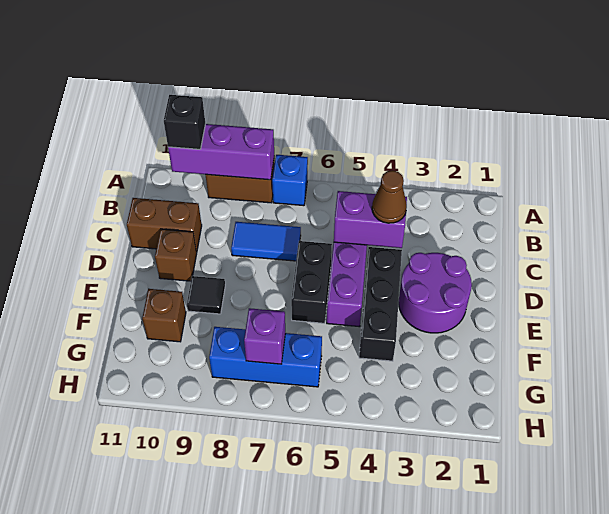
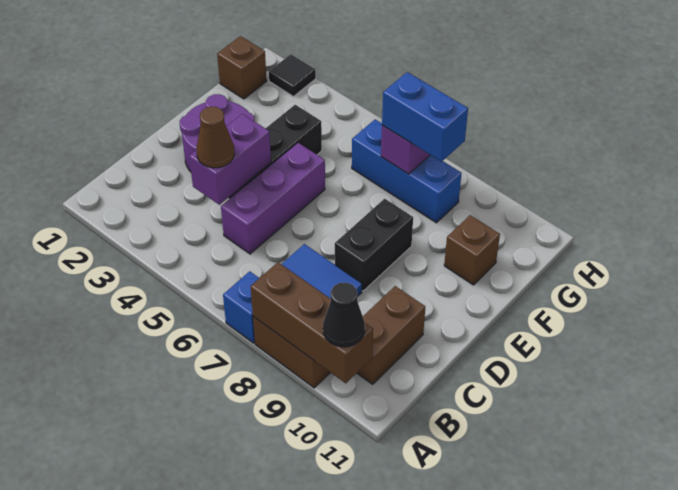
purple brick A8:A10 level 2 -> brown brick A8:A10 level 2
black brick A10 level 3 -> black cone A10 level 3
purple brick C4:C5 level 2 -> purple brick C4:D4 level 2
brown brick C10:C11 level 1 -> brown brick B10:C10 level 1
black brick D6:E6 level 1 -> black brick D8:E8 level 1
brown brick D10 level 1 -> brown brick G1 level 1
black tile E9 level 1 -> black tile H2 level 1
none -> blue brick G7:G8 level 3

